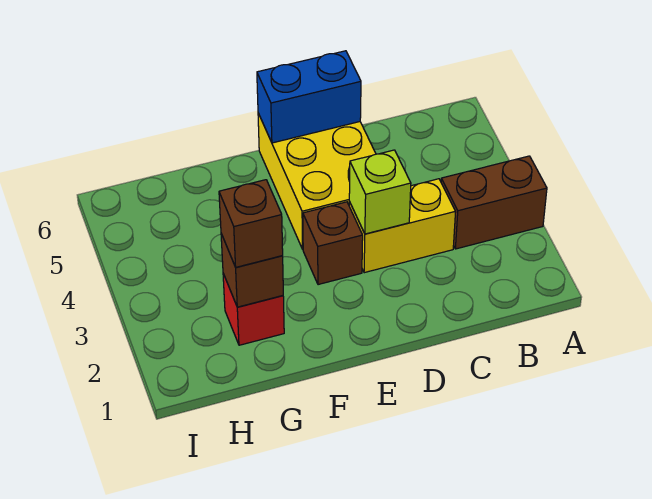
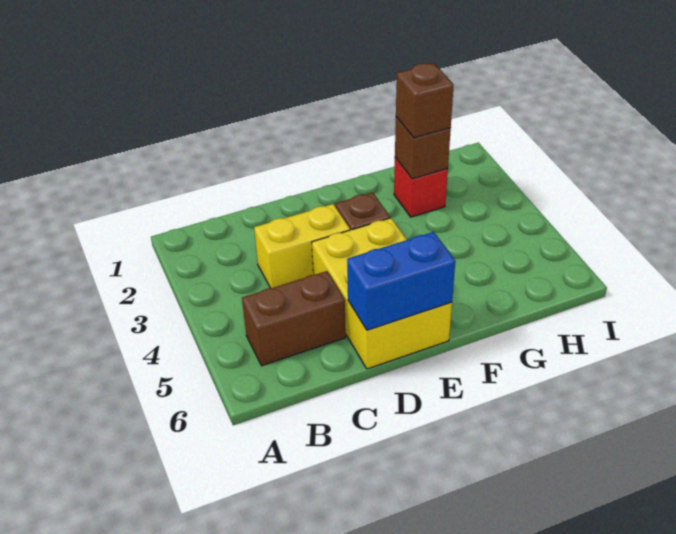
brown brick A3:B3 level 1 -> brown brick B5:C5 level 1
lime brick D3 level 2 -> none

